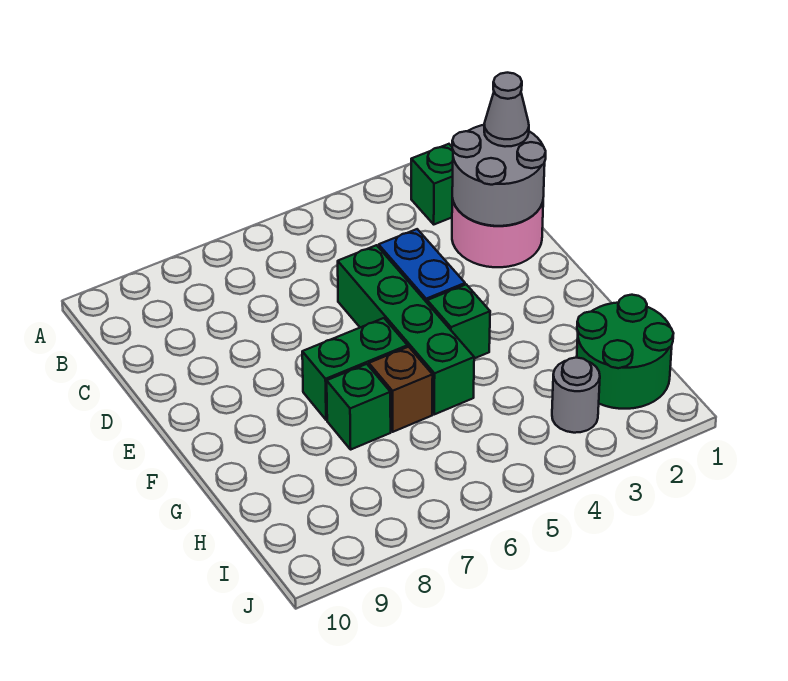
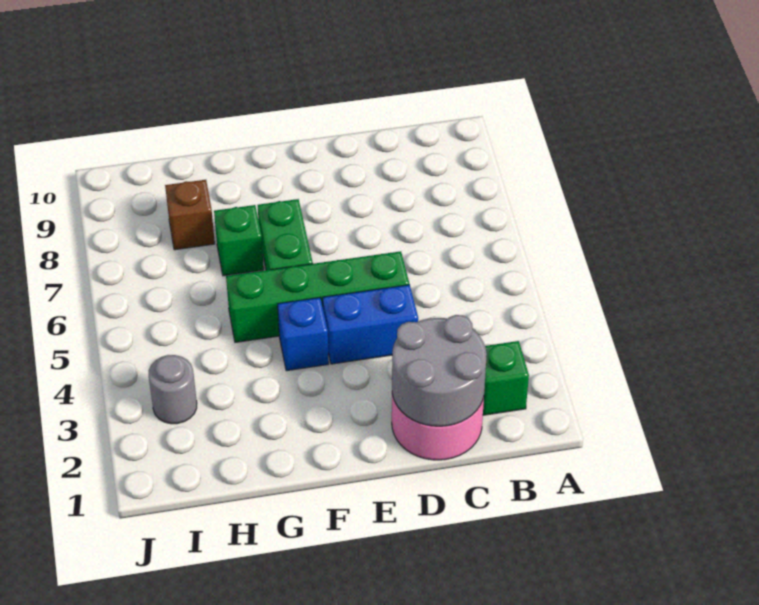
grey cone C1 level 3 -> none
green brick F4 level 1 -> blue brick F4 level 1
brown brick G6 level 1 -> brown brick H8 level 1
green round brick H1:I2 level 1 -> none

